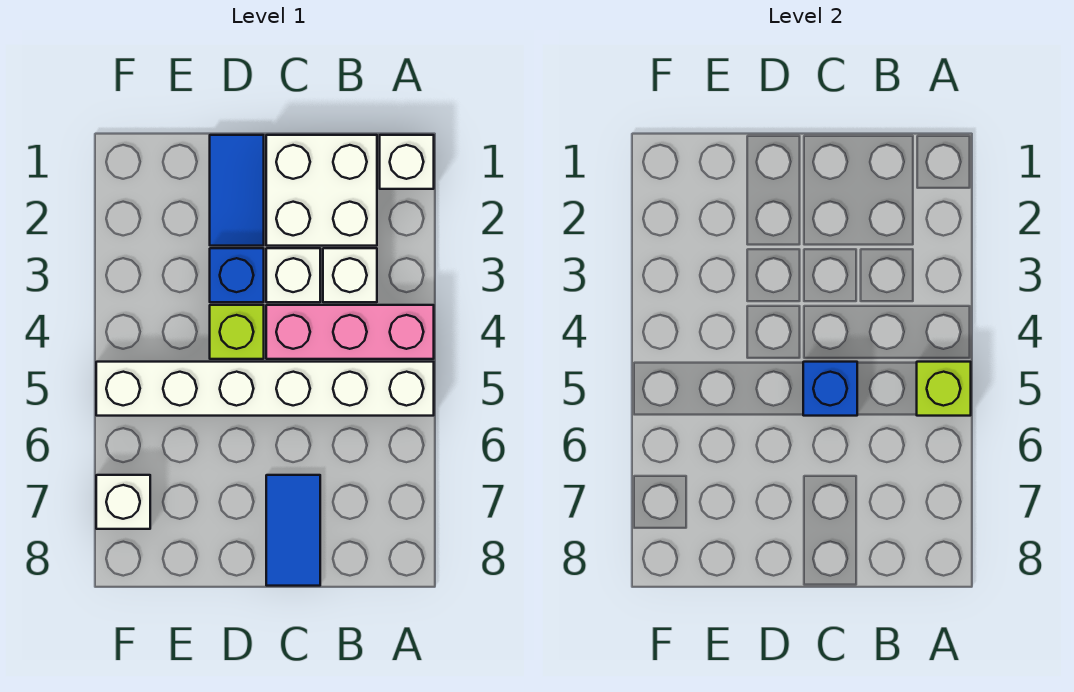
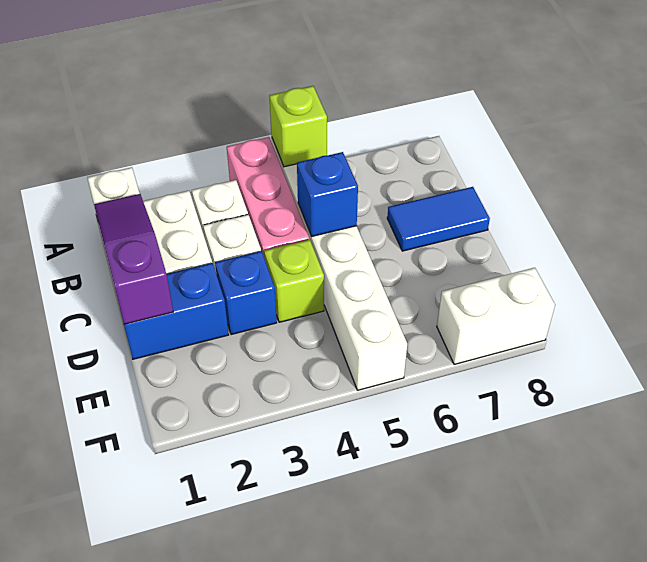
none -> purple slope B1:D1 level 2 top D
blue tile D1:D2 level 1 -> blue brick D1:D2 level 1
white brick F7 level 1 -> white brick F7:F8 level 1

